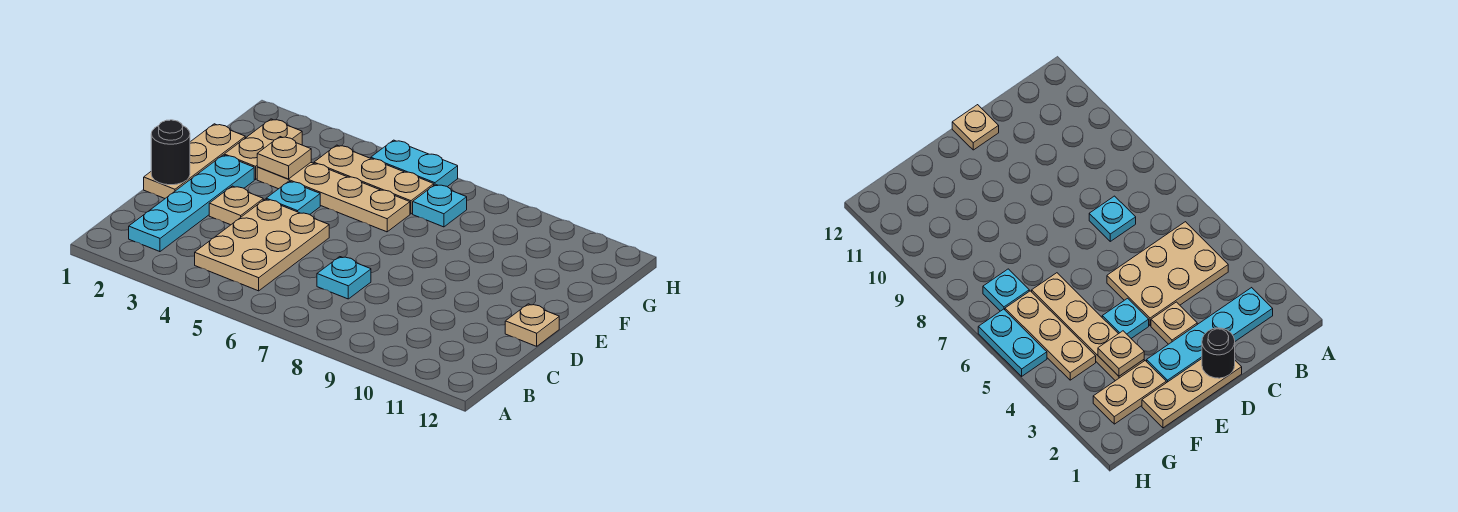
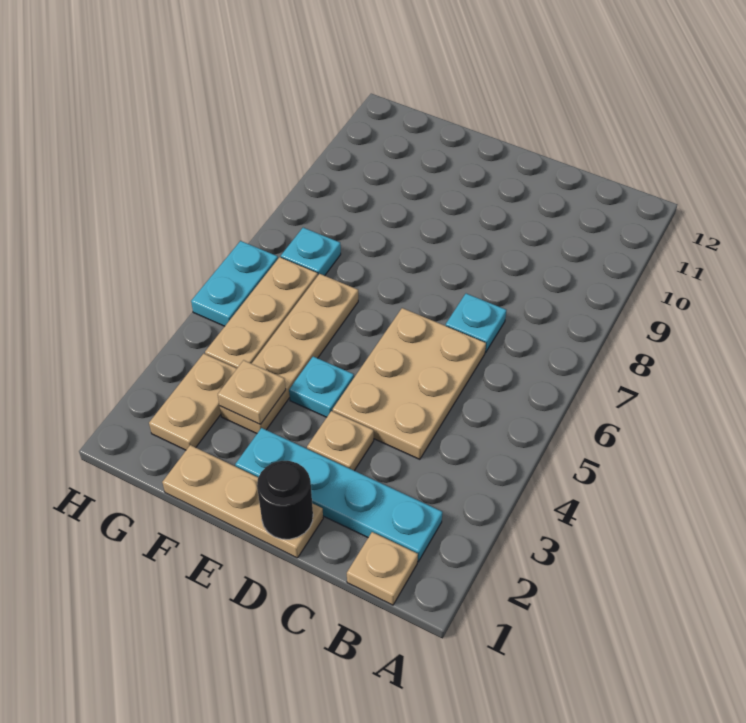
tan plate B4:D5 level 1 -> tan plate C4:D6 level 1
tan plate D12 level 1 -> tan plate B1 level 1
tan plate F2:G2 level 1 -> tan plate G2:G3 level 1

